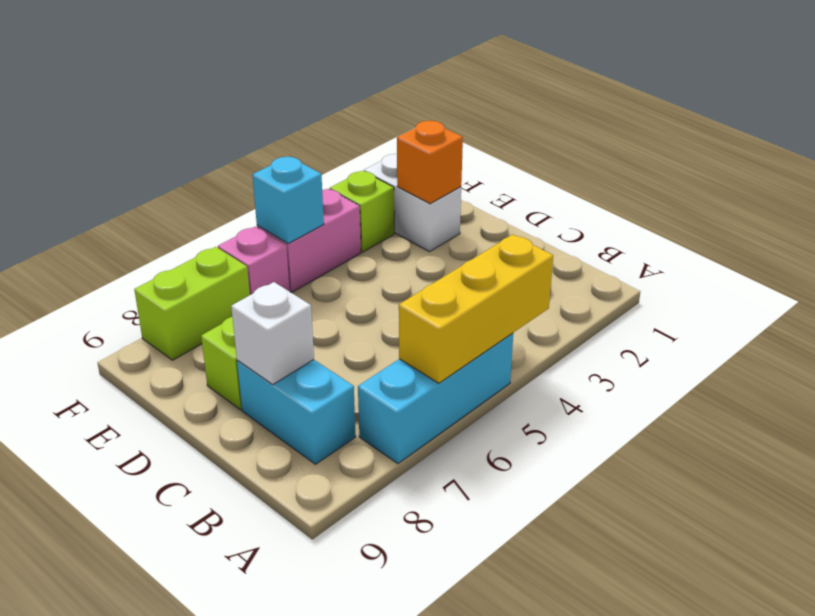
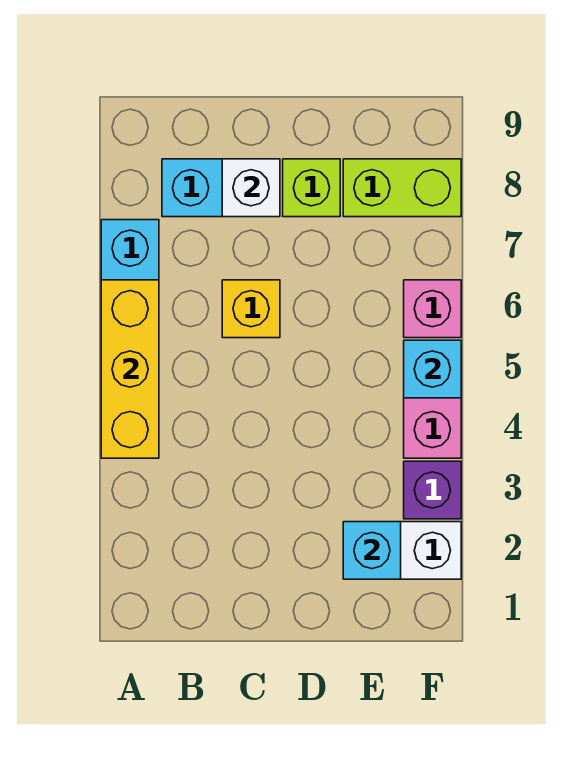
none -> yellow brick C6 level 1
orange brick E2 level 2 -> cyan brick E2 level 2
lime brick F3 level 1 -> purple brick F3 level 1
lime brick F7:F8 level 1 -> lime brick E8:F8 level 1

